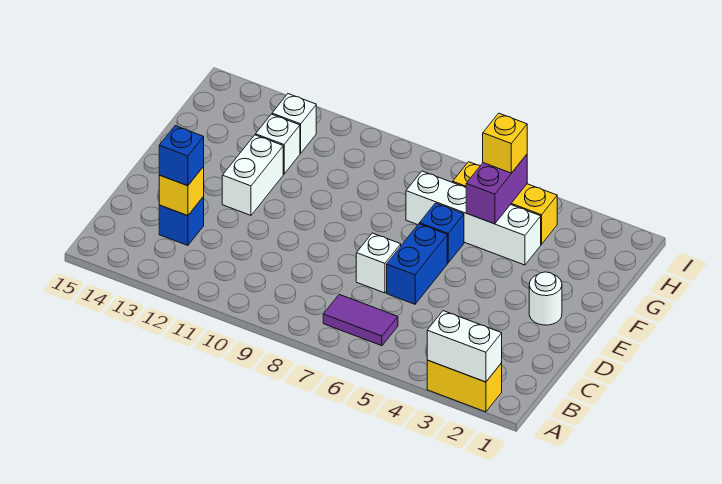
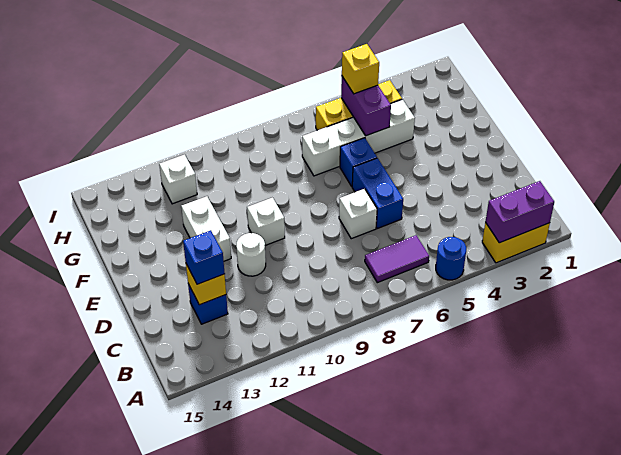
white brick A2:A3 level 2 -> purple brick A2:A3 level 2
none -> blue round brick A5 level 1
white round brick E2 level 1 -> white round brick D11 level 1
white brick G12 level 1 -> white brick E10 level 1

